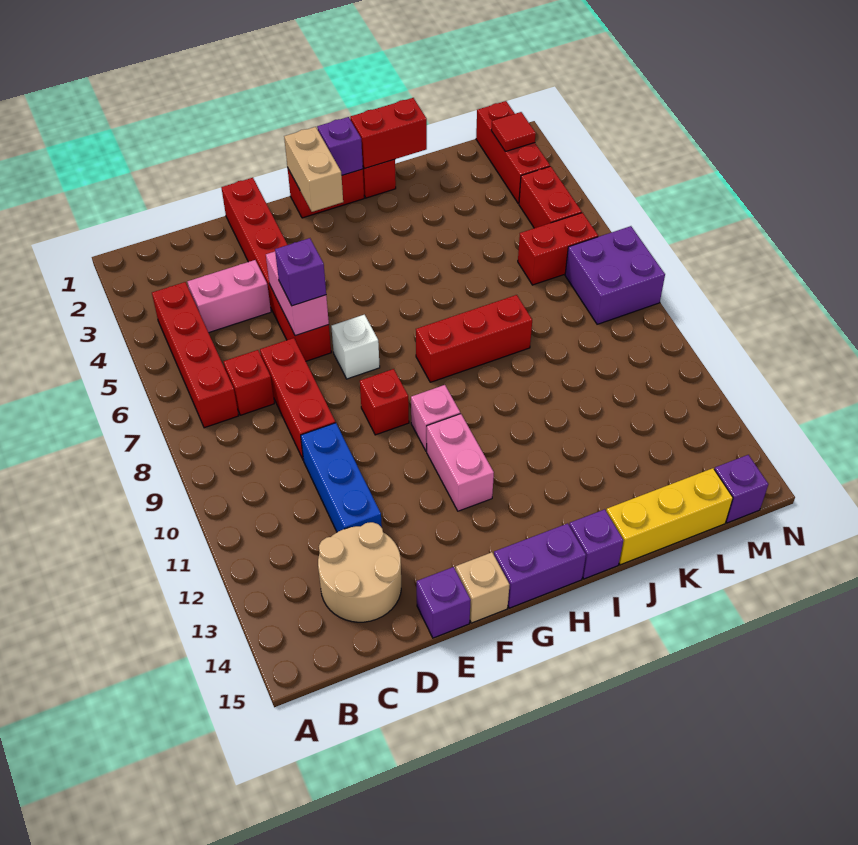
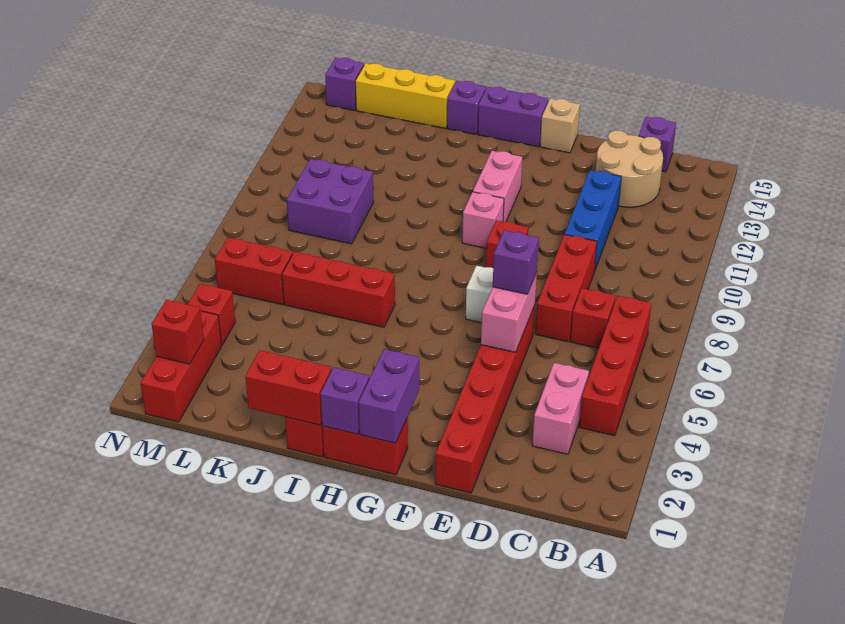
pink brick C4:D4 level 1 -> pink brick C3:C4 level 1
purple brick E15 level 1 -> purple brick C15 level 1
tan brick G1:G2 level 2 -> purple brick G1:G2 level 2
red brick H8:J8 level 1 -> red brick I6:K6 level 1
red tile M2 level 2 -> red brick M2 level 2
red brick M4:M5 level 1 -> red brick M4 level 1
purple brick M7:N8 level 1 -> purple brick K9:L10 level 1

